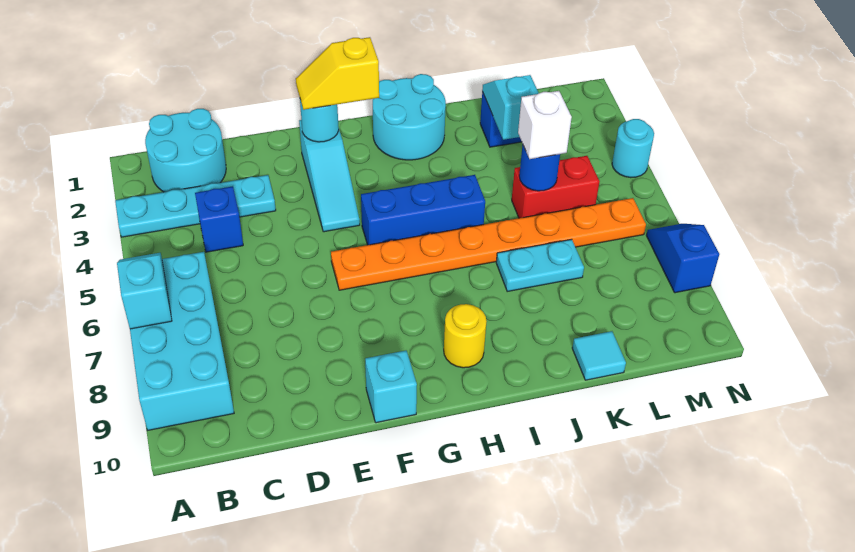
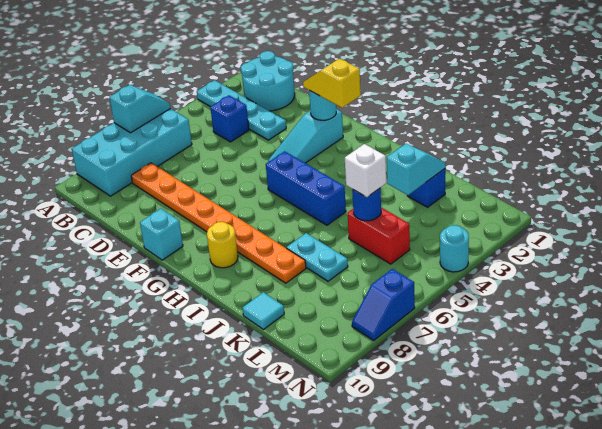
orange plate F6:M6 level 1 -> orange plate C8:J8 level 1
cyan round brick H1:I2 level 1 -> none
blue slope N7:N8 level 1 top 8 -> blue slope N7:N8 level 1 top 7

